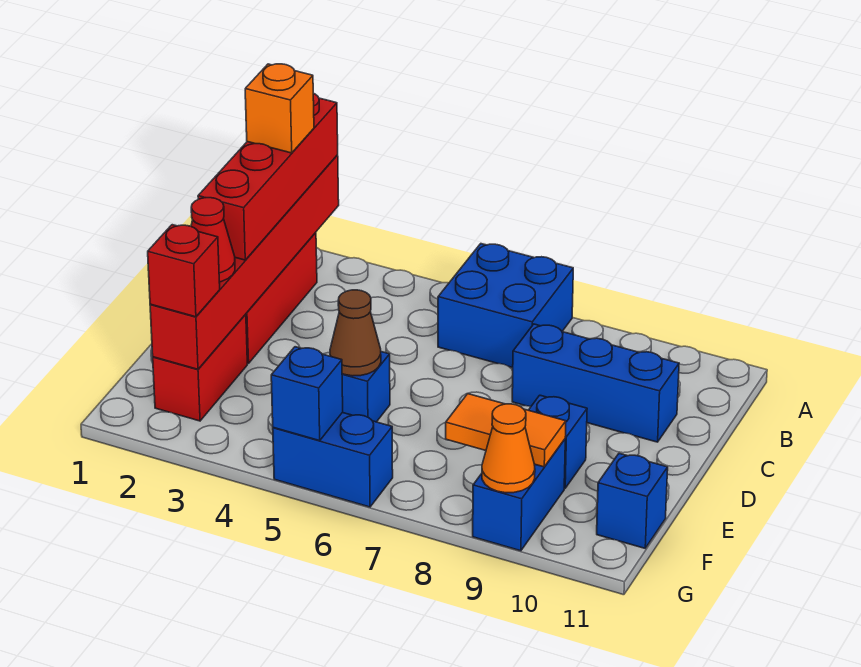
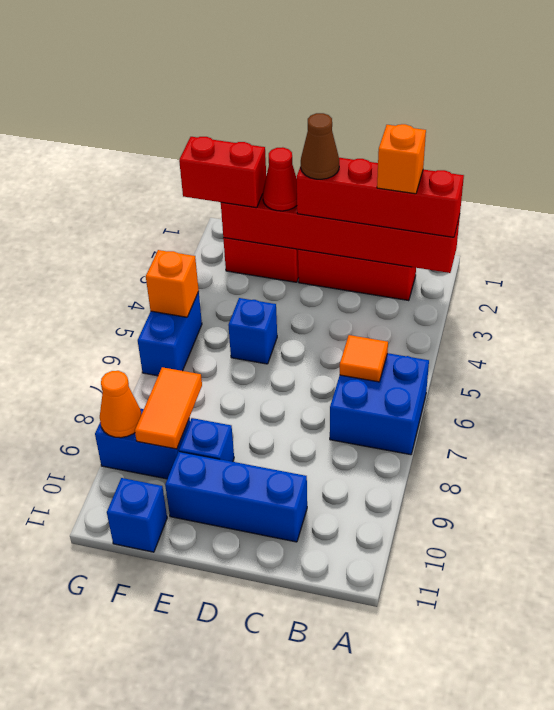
none -> orange tile B6 level 2
blue brick C8:C10 level 1 -> blue brick C10:E10 level 1
brown cone E5 level 2 -> brown cone D2 level 4
red brick F2 level 3 -> red brick F2:G2 level 3
blue brick G5 level 2 -> orange brick G5 level 2

